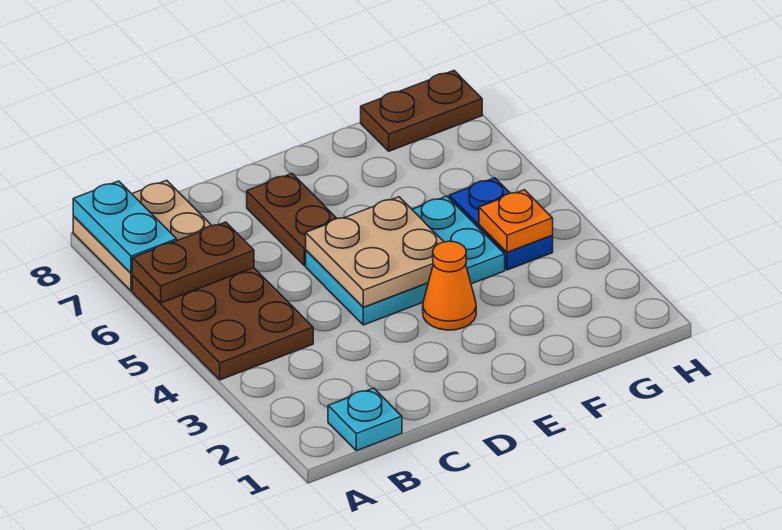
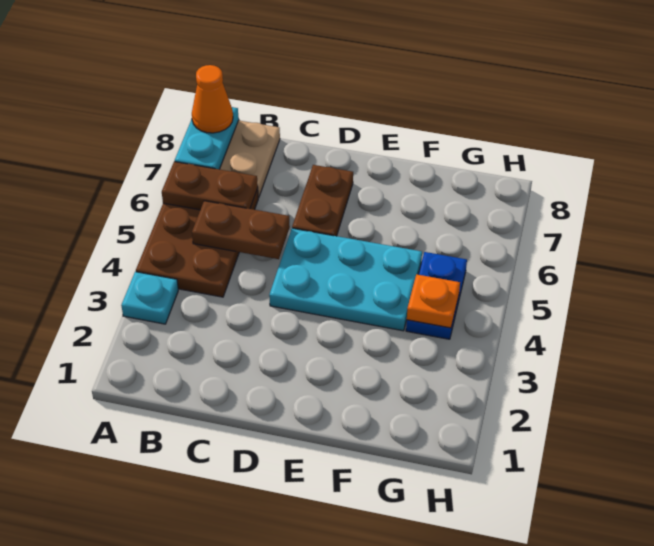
cyan plate B1 level 1 -> cyan plate A3 level 1
tan plate D4:E5 level 2 -> none
orange cone E3 level 1 -> orange cone A8 level 3
brown plate G8:H8 level 1 -> brown plate B5:C5 level 2

